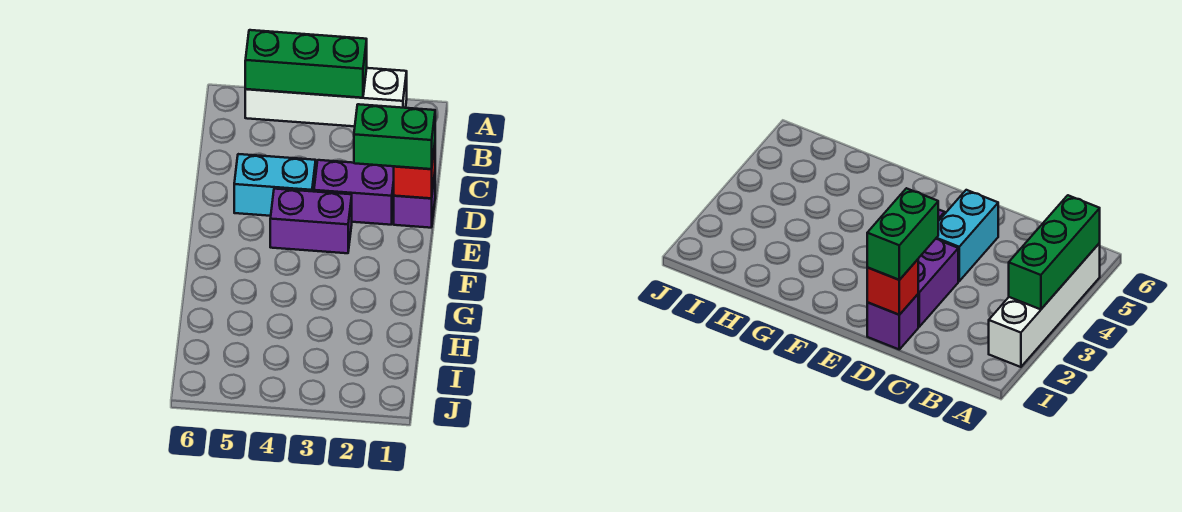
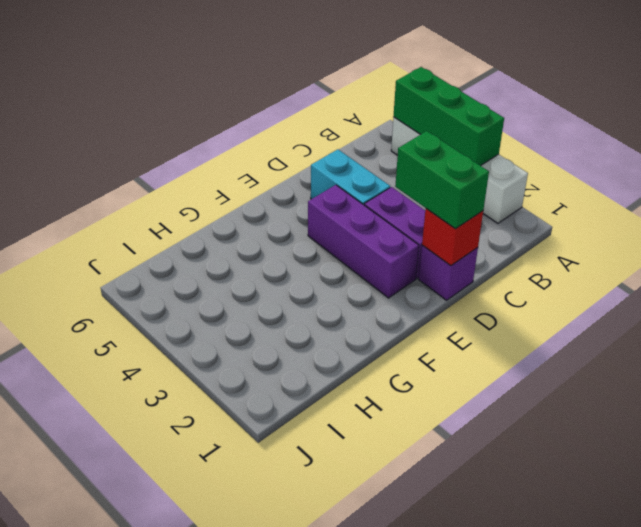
purple brick E3:E4 level 1 -> purple brick E2:E4 level 1

